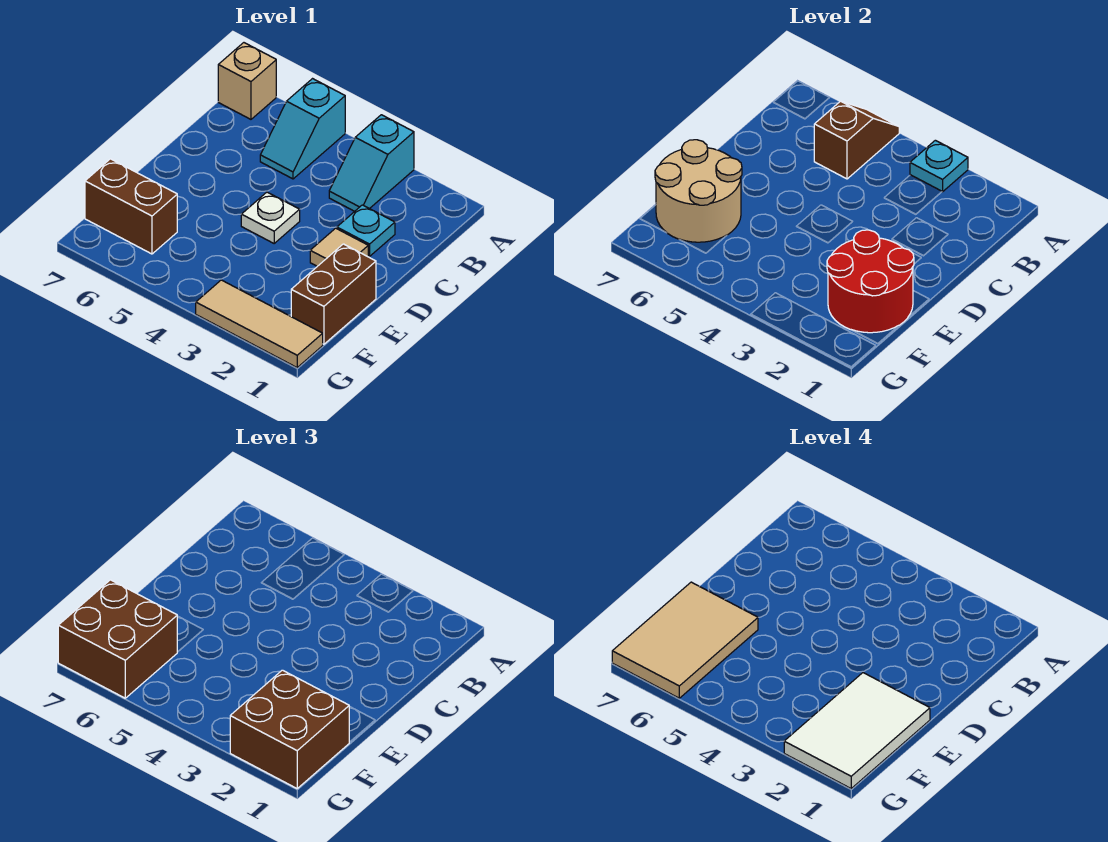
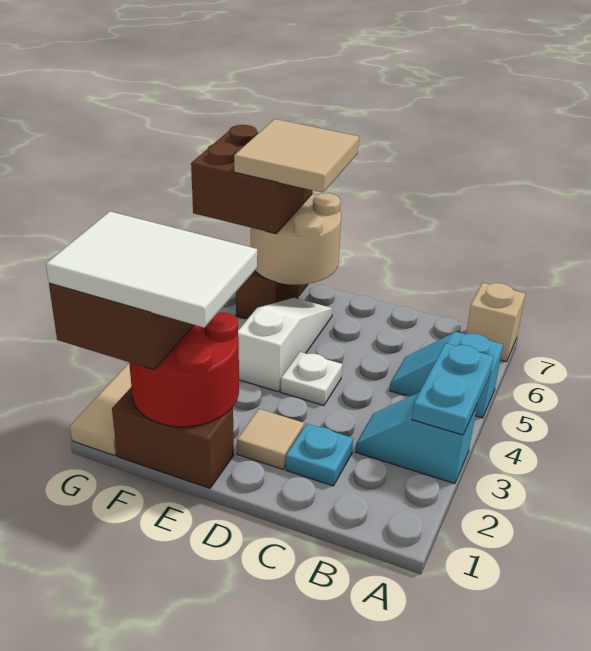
cyan plate A3 level 2 -> cyan plate A3:A4 level 2
brown slope A5:B5 level 2 top B -> none
none -> white slope E4:E6 level 1 top 4
tan tile E6:G7 level 4 -> tan tile E6:F7 level 4

